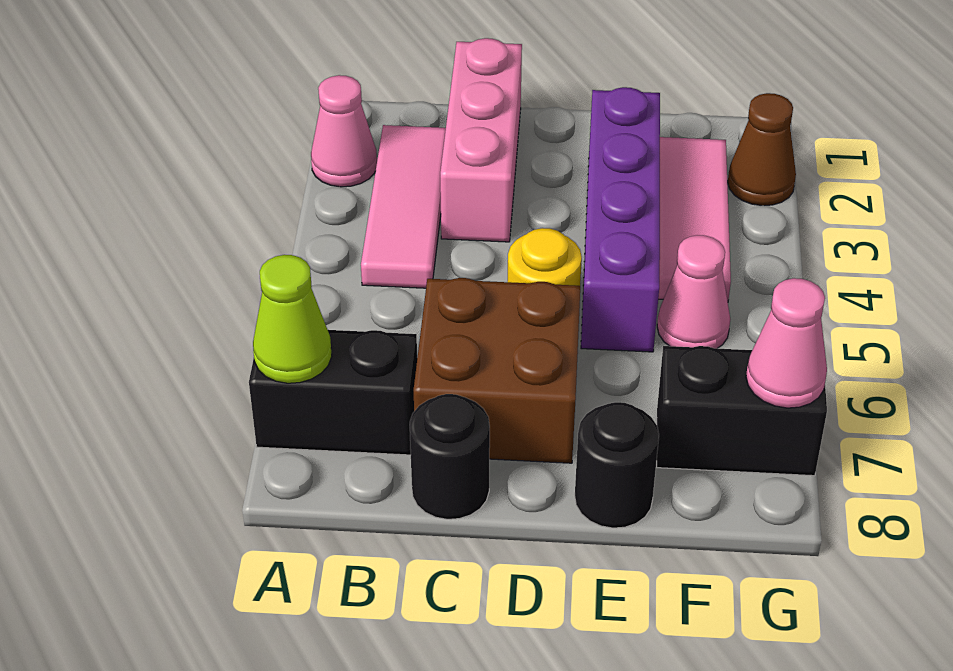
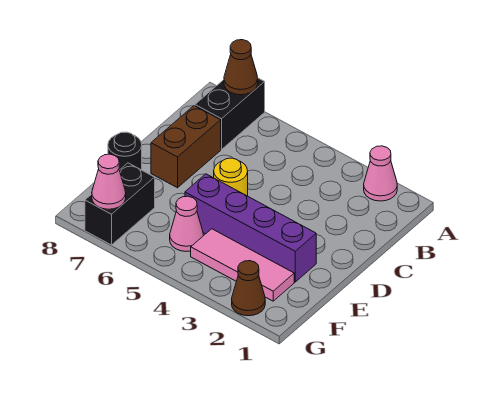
lime cone A7 level 2 -> brown cone A7 level 2
pink tile B2:B4 level 1 -> none
pink brick C1:C3 level 1 -> none
brown brick C6:D7 level 1 -> brown brick C7:D7 level 1
black round brick C8 level 1 -> none

